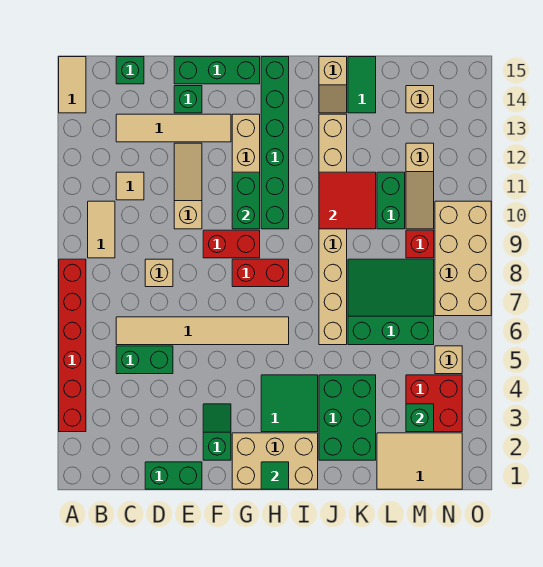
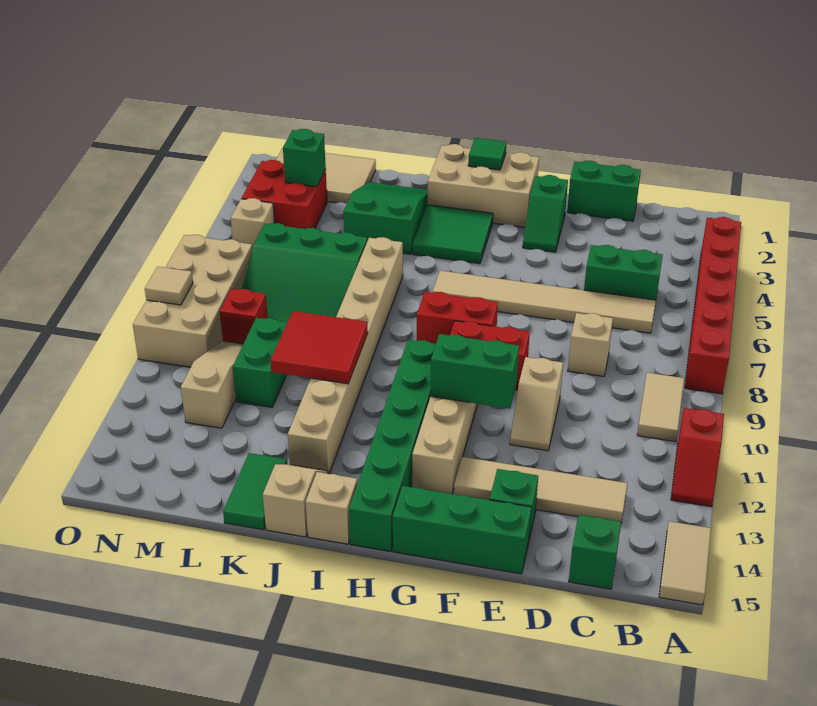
none -> red slope A11:A12 level 1 top 11
tan tile C11 level 1 -> tan tile O9 level 2
tan slope E10:E12 level 1 top 10 -> tan slope E10:E11 level 1 top 10
green brick G10:G11 level 2 -> green brick F11:G11 level 2
green brick J2:K4 level 1 -> green slope J2:K4 level 1 top 4
tan brick M14 level 1 -> tan brick I15 level 1

